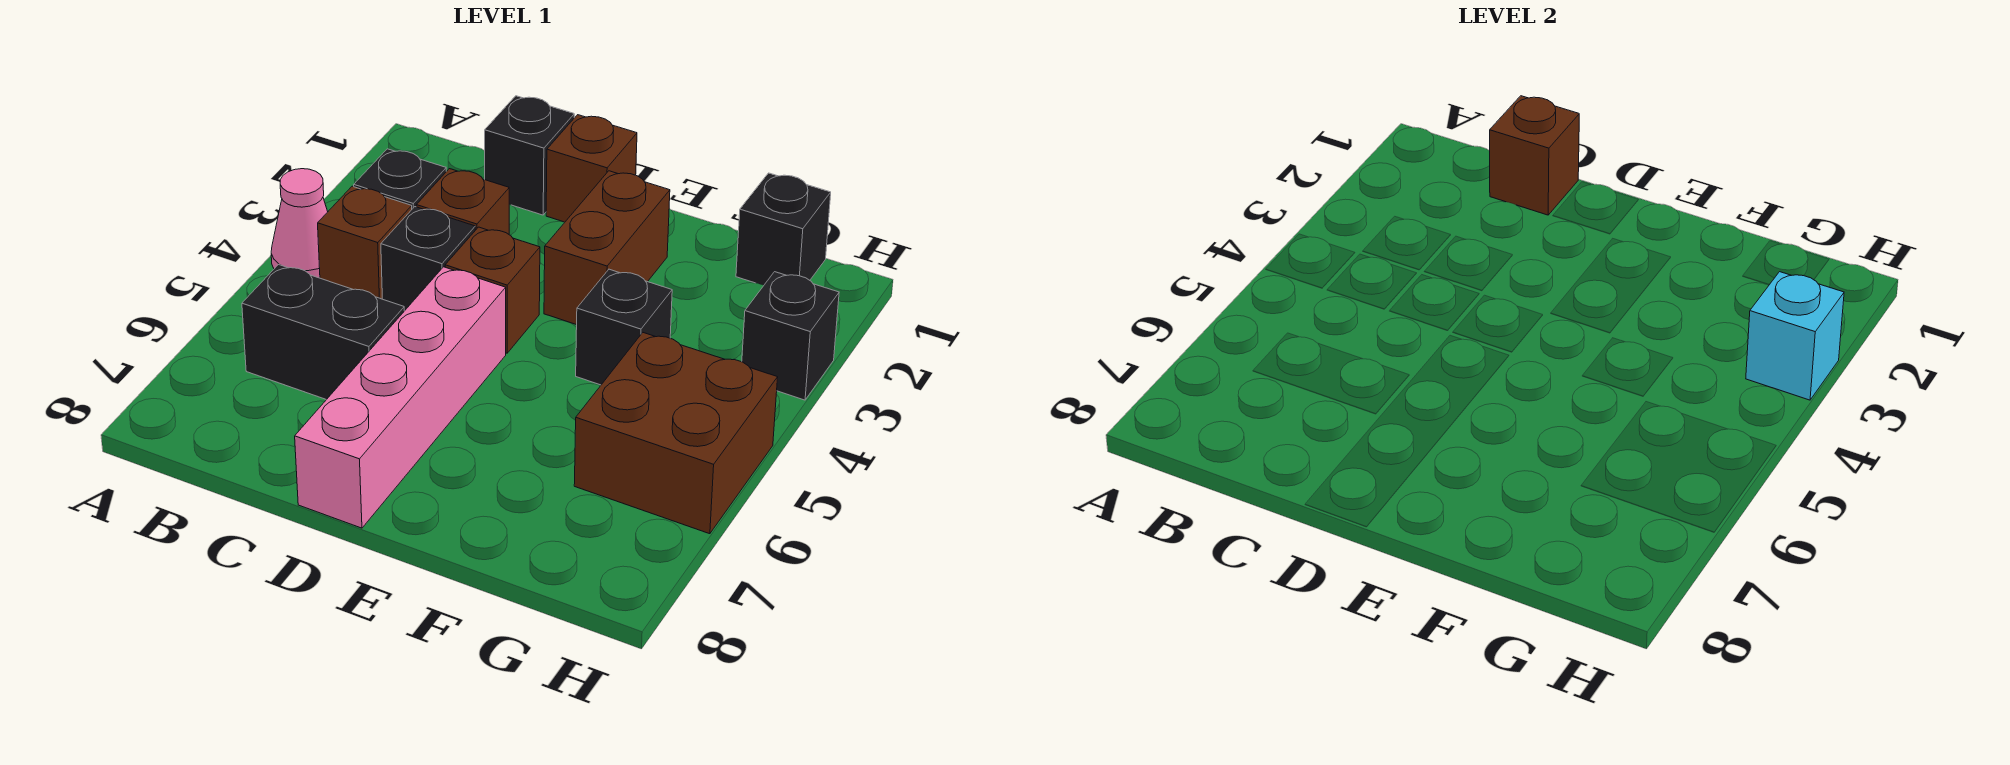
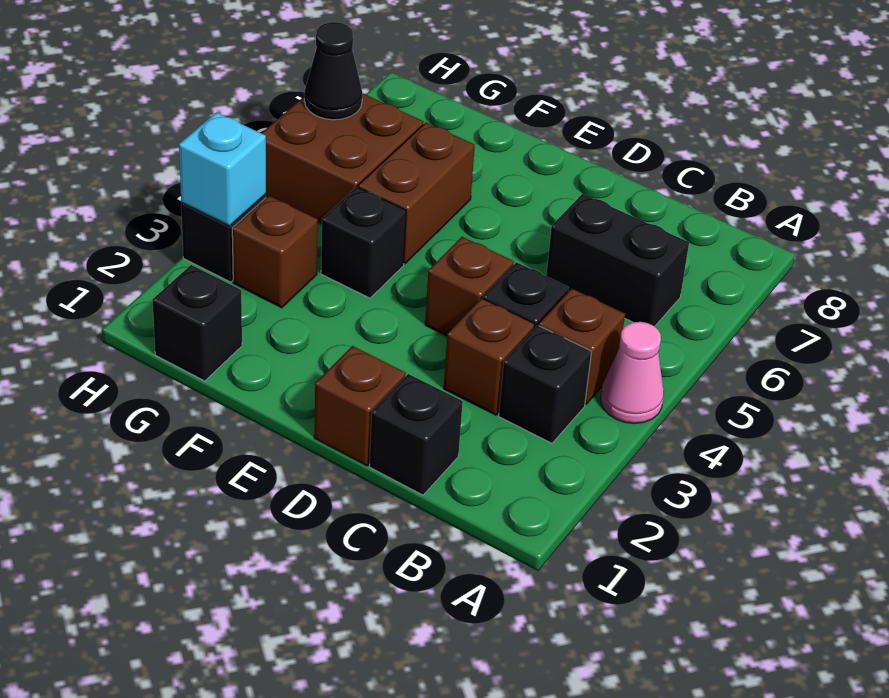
brown brick C1 level 2 -> brown brick G3 level 1
pink brick D5:D8 level 1 -> none
brown brick E2:E3 level 1 -> brown brick F5:F6 level 1
none -> black cone H6 level 2

